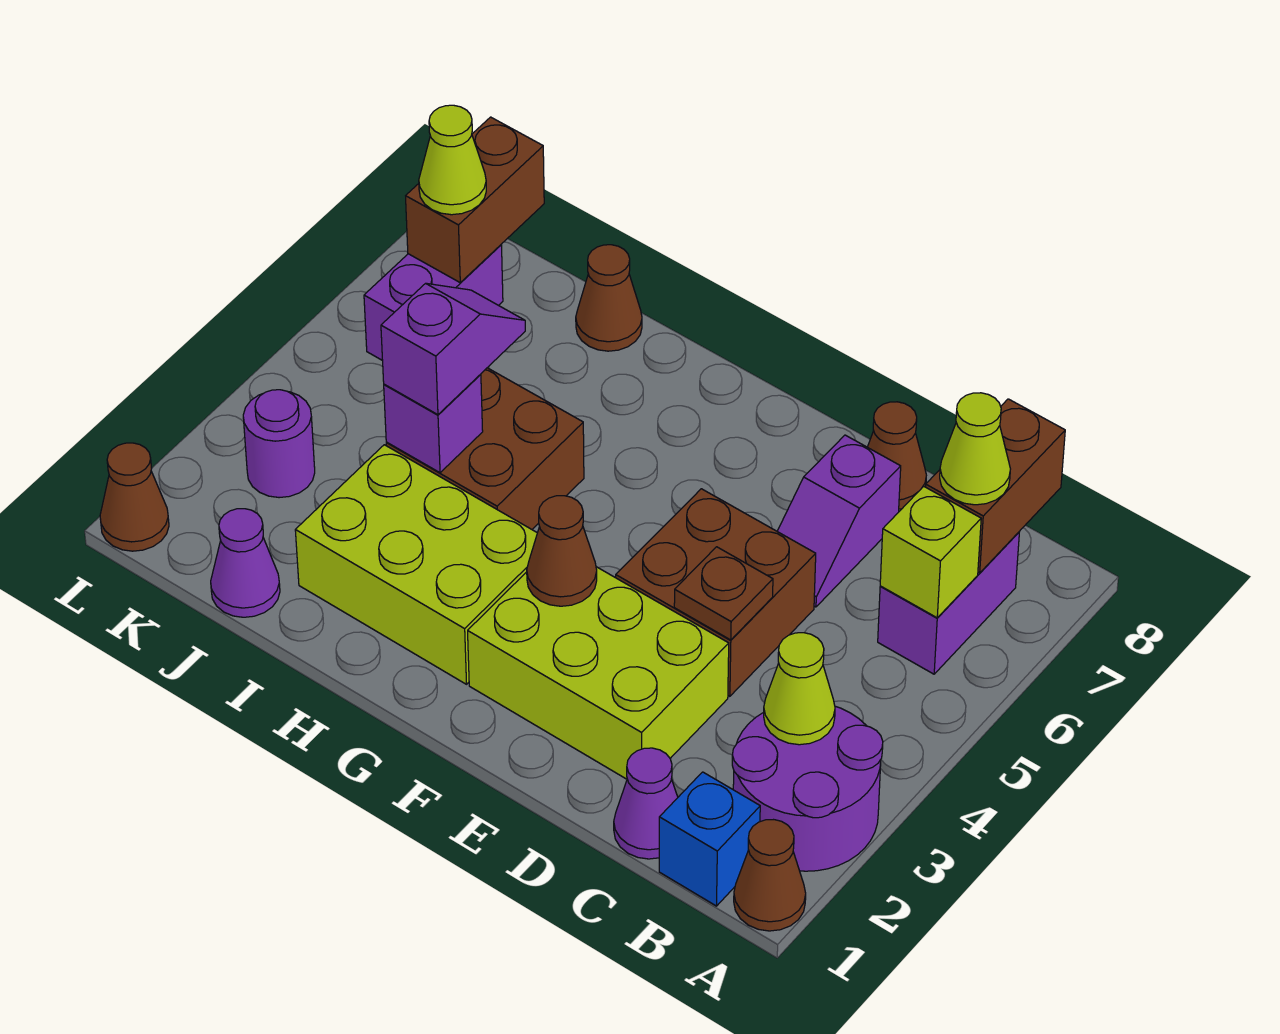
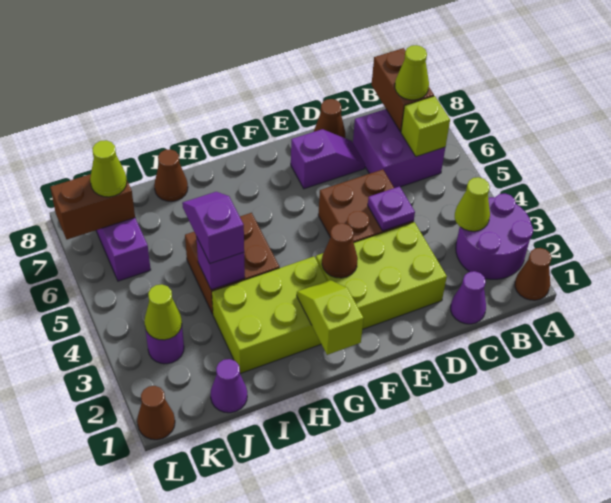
blue brick B1 level 1 -> none
purple brick B6:B7 level 1 -> purple brick B6:C7 level 1
brown plate D4 level 2 -> purple plate D4 level 2
purple slope D6:D7 level 1 top 7 -> purple slope D7:E7 level 1 top E
none -> lime slope G1:G2 level 2 top 1
none -> lime cone K3 level 2
brown brick K7:K8 level 2 -> brown brick K7:L7 level 2

